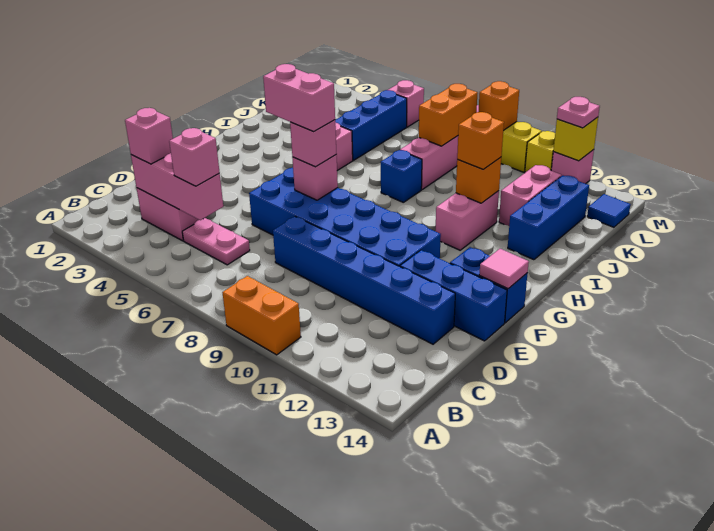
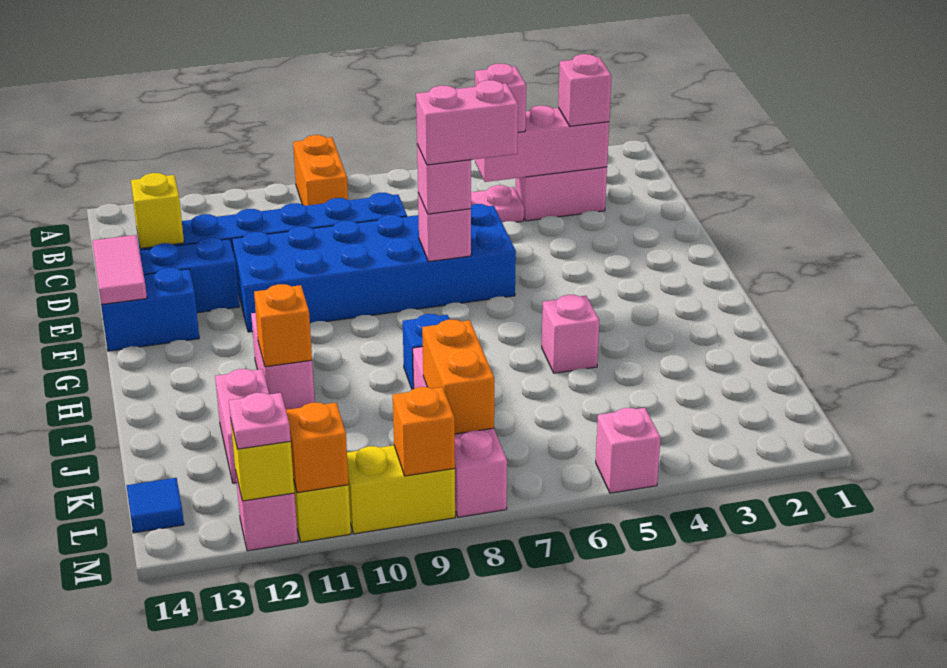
orange brick A9:A10 level 1 -> orange brick A9:B9 level 1
none -> yellow brick D13 level 2
pink tile F14 level 2 -> pink tile E14:F14 level 2
orange brick I11 level 3 -> orange brick M11 level 2
blue brick I13:K13 level 1 -> none
blue brick J5:L5 level 1 -> none

